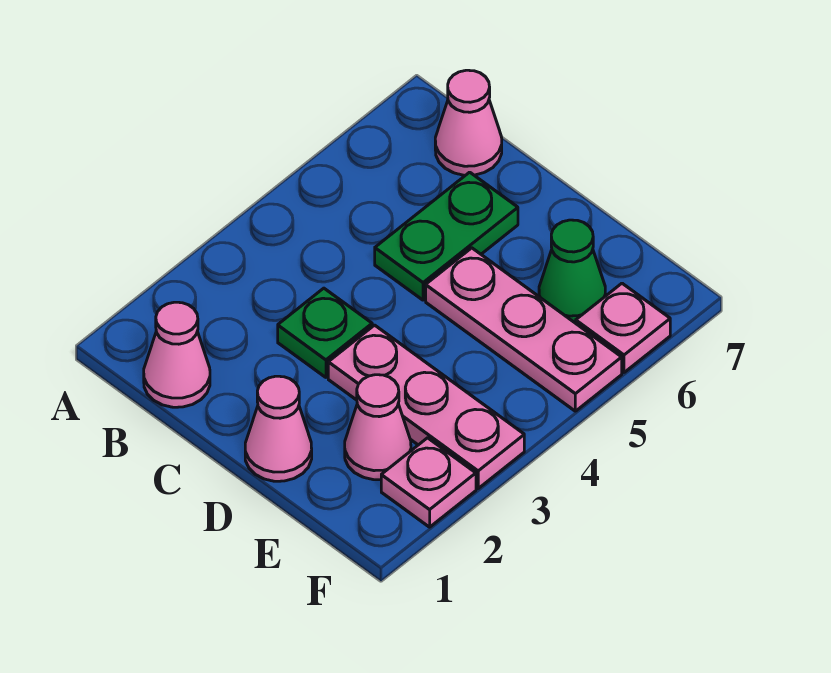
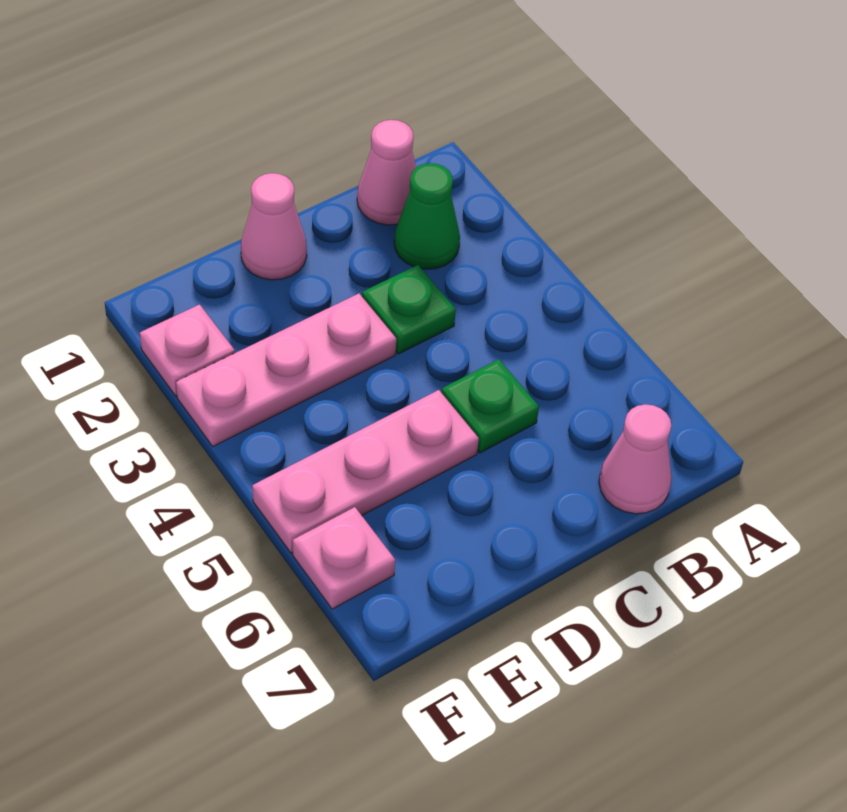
green plate C5:C6 level 1 -> green plate C5 level 1
pink cone E2 level 1 -> none
green cone E6 level 1 -> green cone B2 level 1

